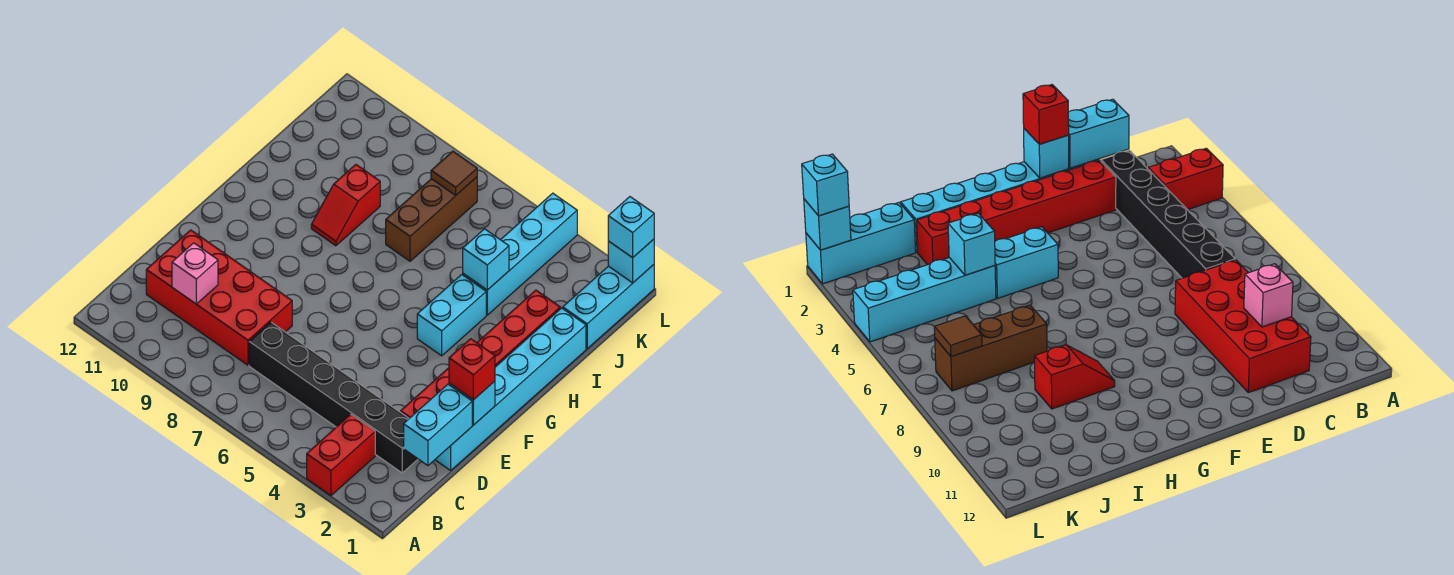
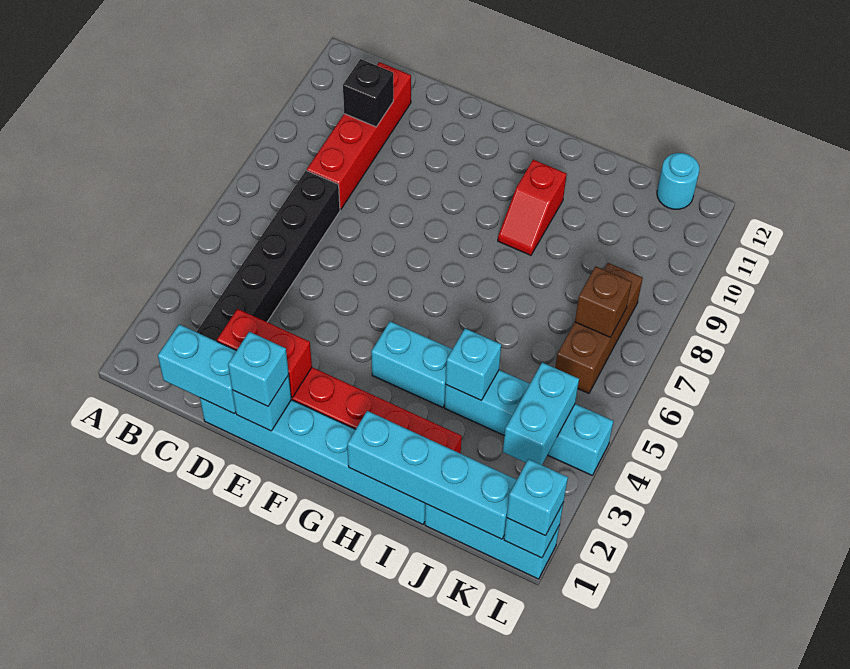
red brick A3:B3 level 1 -> red brick D2:E2 level 2
red brick C8:D11 level 1 -> red brick C8:C11 level 1
pink brick C10 level 2 -> black brick C10 level 2
red brick E1 level 3 -> cyan brick E1 level 3
none -> cyan brick H1:K1 level 2
red slope H9:I9 level 1 top I -> red slope H9:H10 level 1 top 10
brown brick I7:K7 level 1 -> brown brick K6:K8 level 1
none -> cyan brick K3:K4 level 2
brown tile K7 level 2 -> brown brick K7 level 2
none -> cyan round brick K12 level 1

